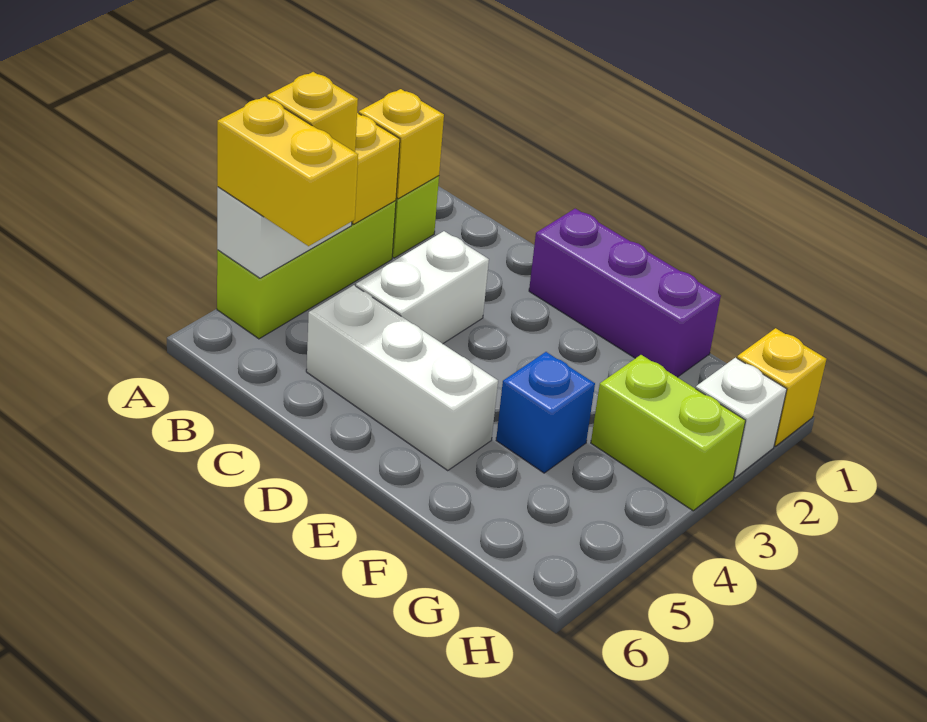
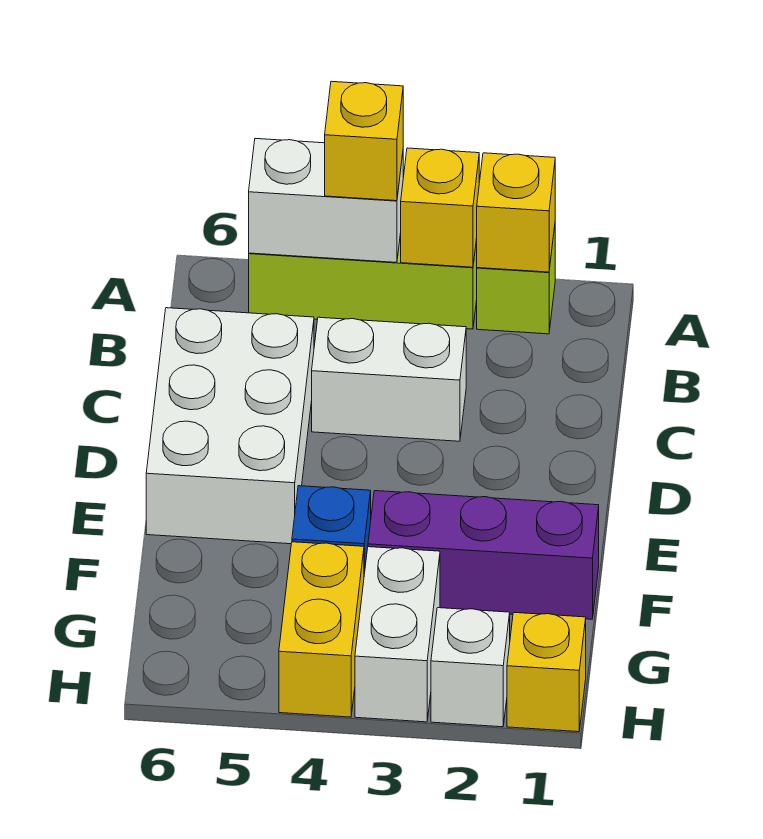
yellow brick A5:B5 level 3 -> yellow brick G4:H4 level 1
white brick C5:E5 level 1 -> white brick C5:E6 level 1
purple brick D1:F1 level 1 -> purple brick F1:F3 level 1
lime brick G3:H3 level 1 -> white brick G3:H3 level 1

